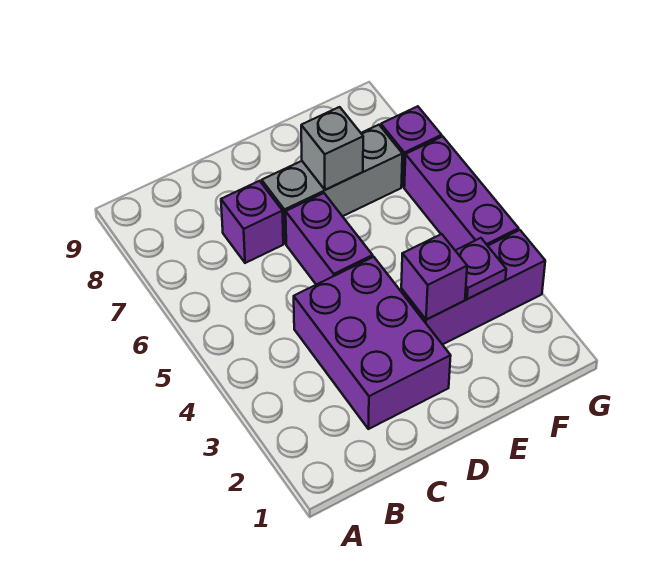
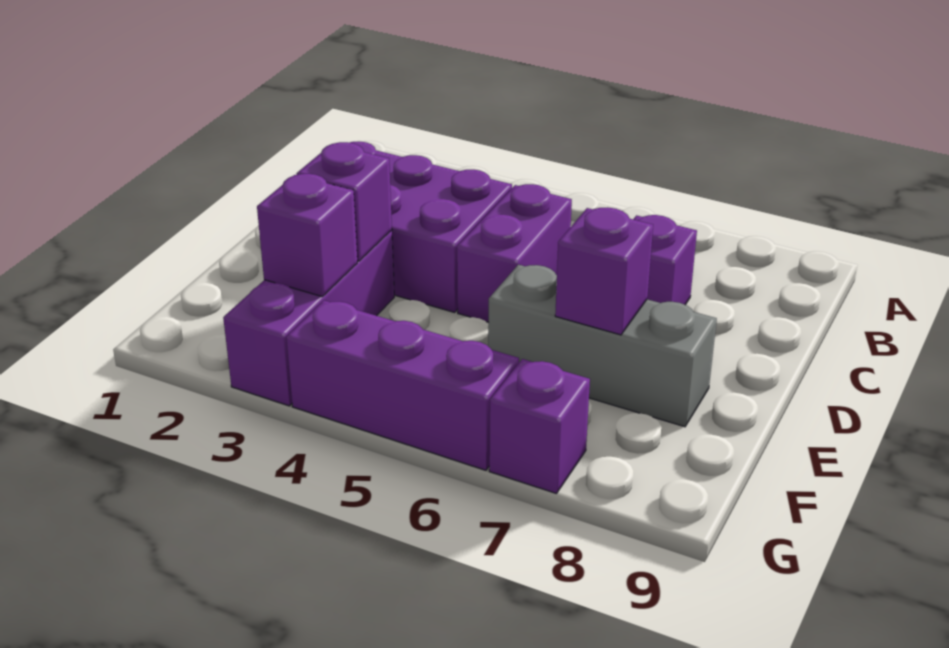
purple brick D5:D6 level 1 -> purple brick C5:D5 level 1
grey brick D7:F7 level 1 -> grey brick E6:E8 level 1
grey brick E7 level 2 -> purple brick E7 level 2
purple plate F3 level 2 -> purple brick F3 level 2

